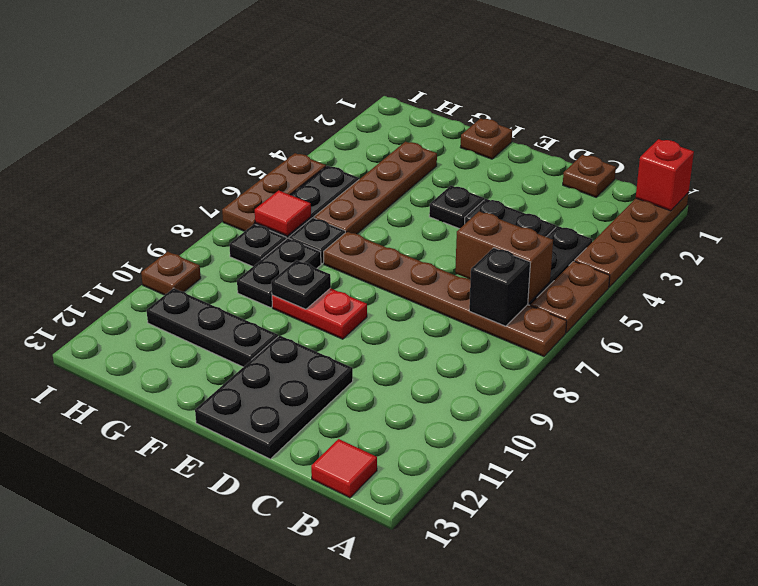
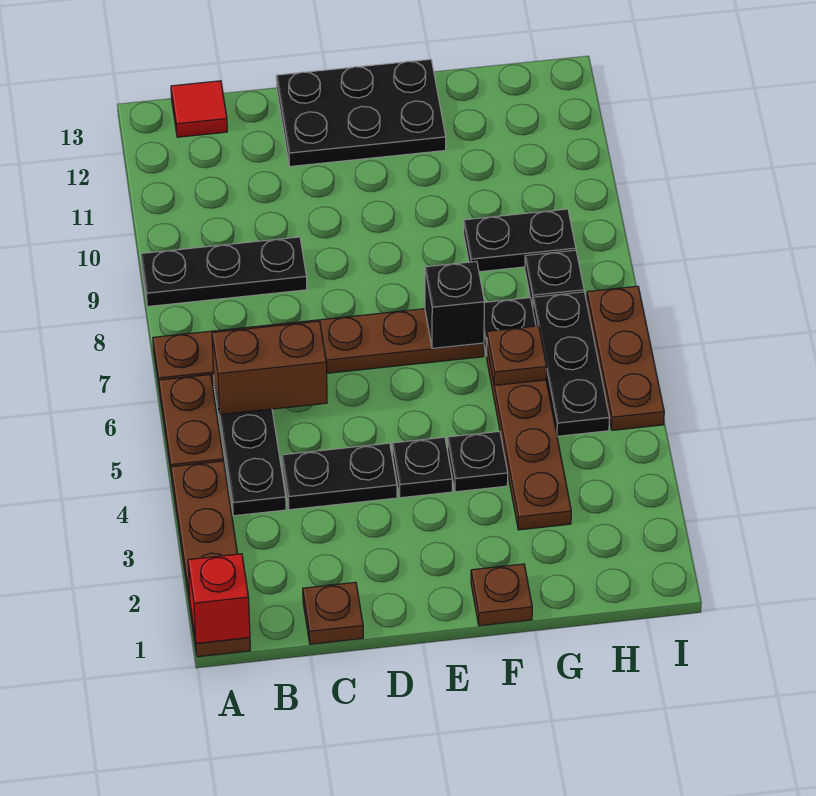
black brick B7 level 2 -> black brick F7 level 2
black plate D11:E13 level 1 -> black plate D12:F13 level 1
red plate E9:F9 level 1 -> none
black plate F9 level 2 -> black plate F4 level 1
black plate F11:H11 level 1 -> black plate A9:C9 level 1
black plate G8:G9 level 1 -> black plate G9:H9 level 1
red tile H7 level 2 -> none
brown plate I10 level 1 -> brown plate G6 level 2

